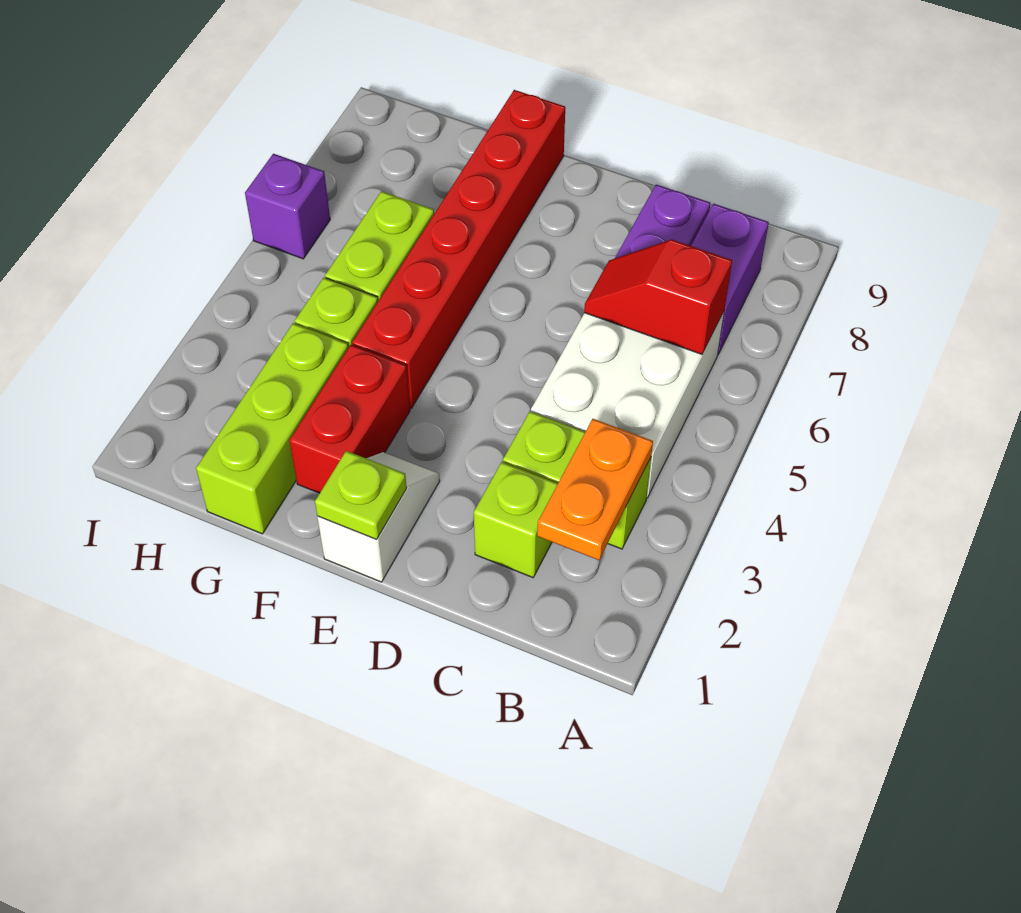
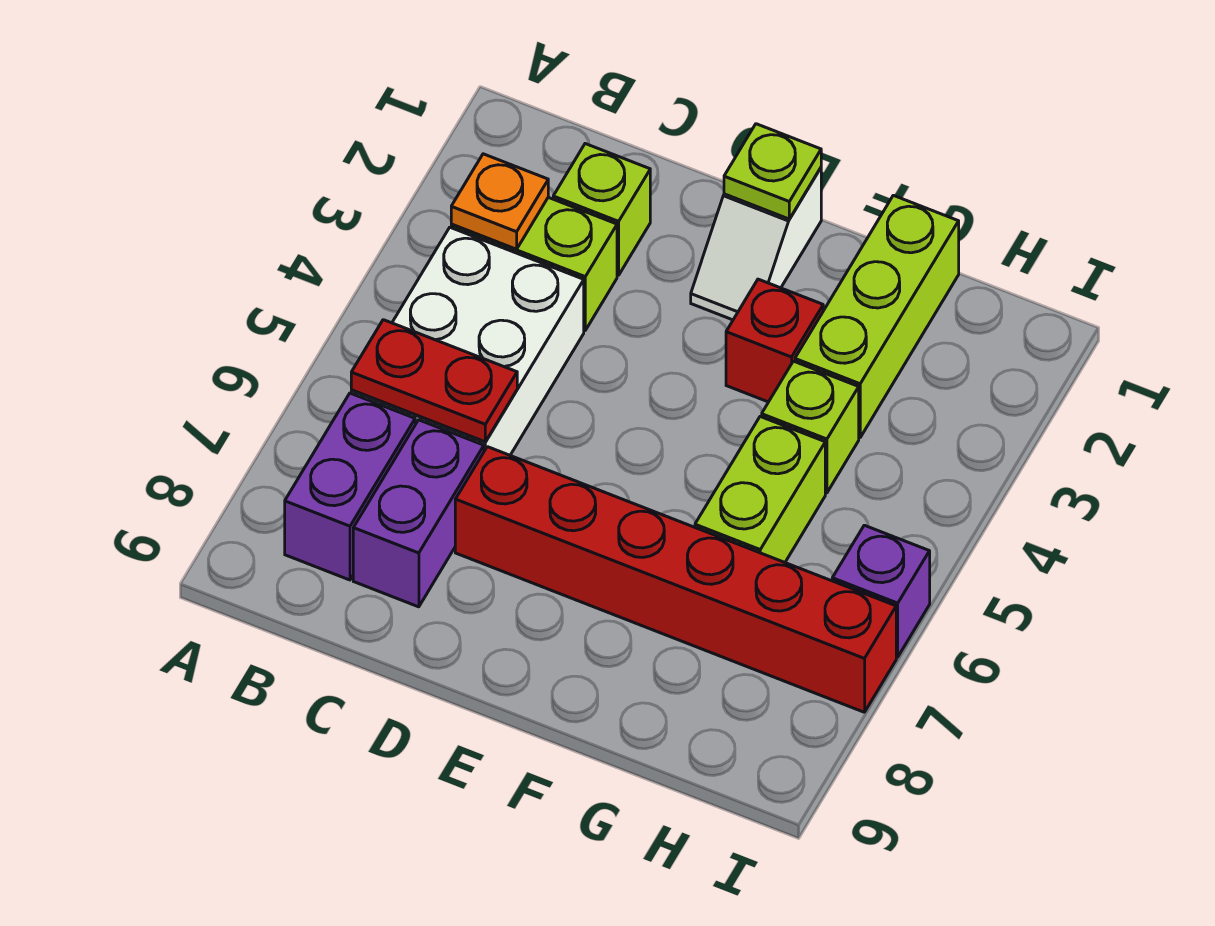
orange plate B2:B3 level 2 -> orange plate B3 level 2
red slope B6:C6 level 2 top B -> red plate B6:C6 level 2
red brick F2:F3 level 1 -> red brick F3 level 1
red brick F4:F9 level 1 -> red brick D7:I7 level 1

